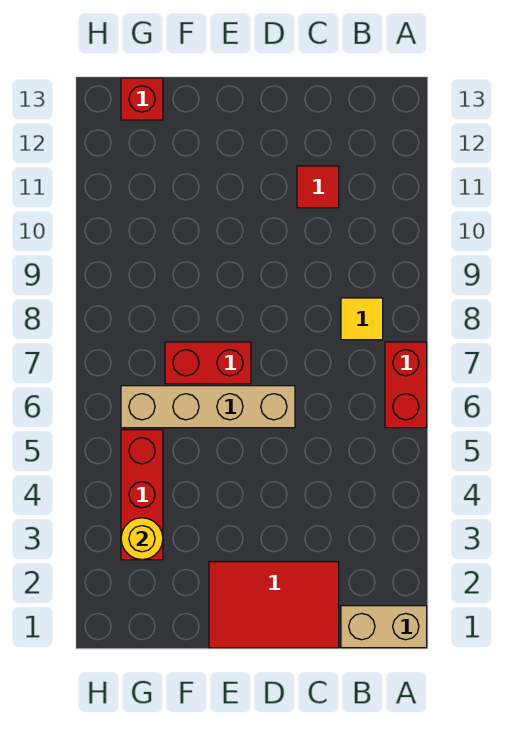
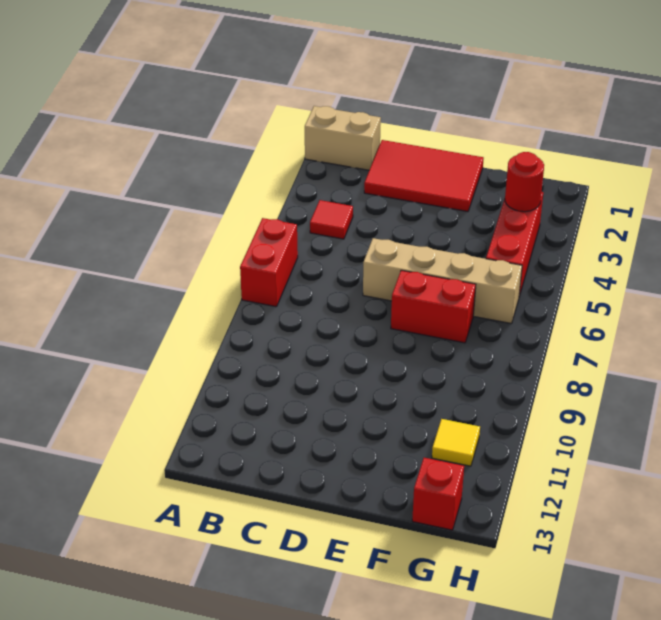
yellow tile B8 level 1 -> yellow tile G11 level 1
red tile C11 level 1 -> red tile B4 level 1
yellow round brick G3 level 2 -> red round brick G3 level 2

